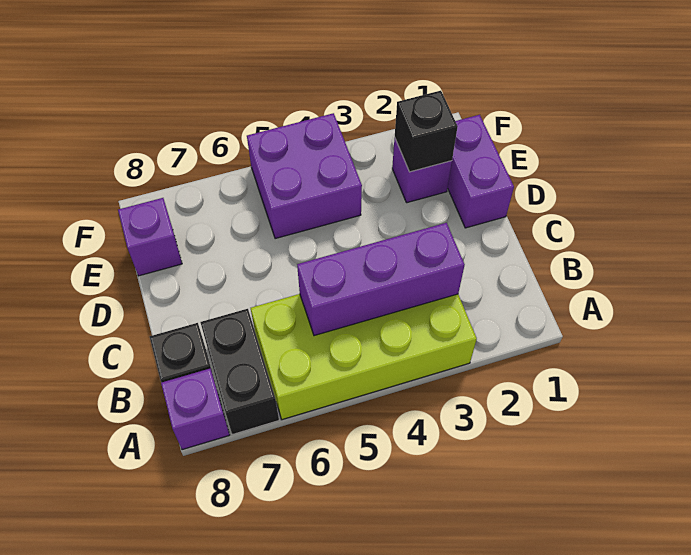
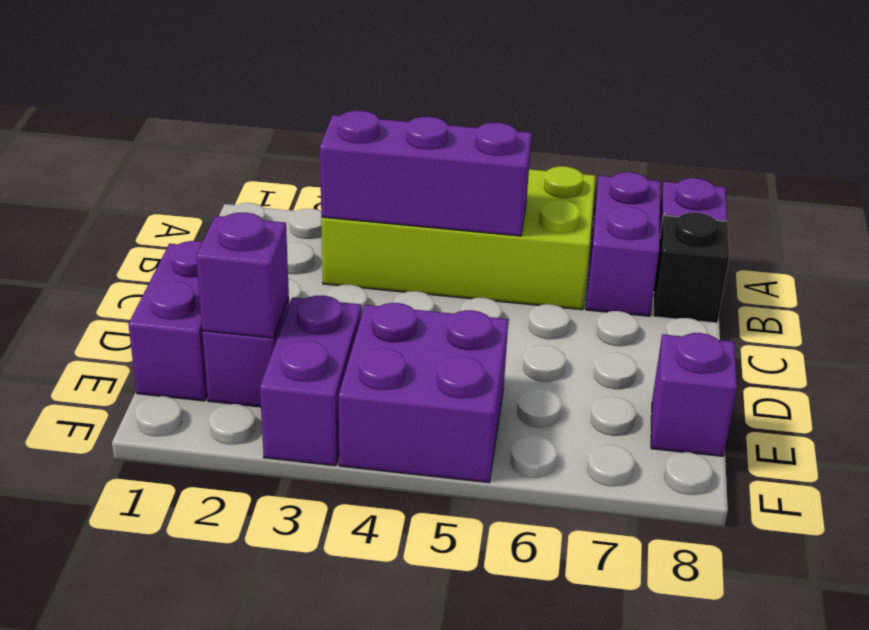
black brick A7:B7 level 1 -> purple brick A7:B7 level 1
black brick E2 level 2 -> purple brick E2 level 2
none -> purple brick E3:F3 level 1

